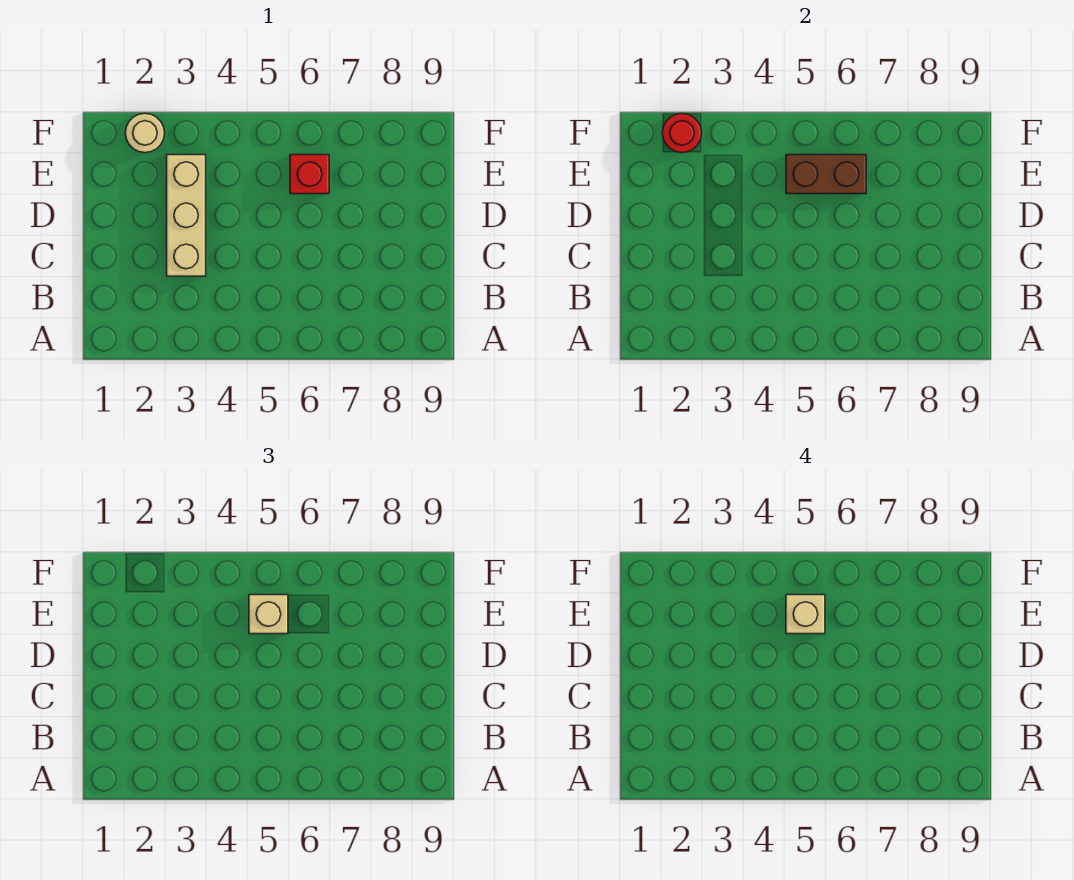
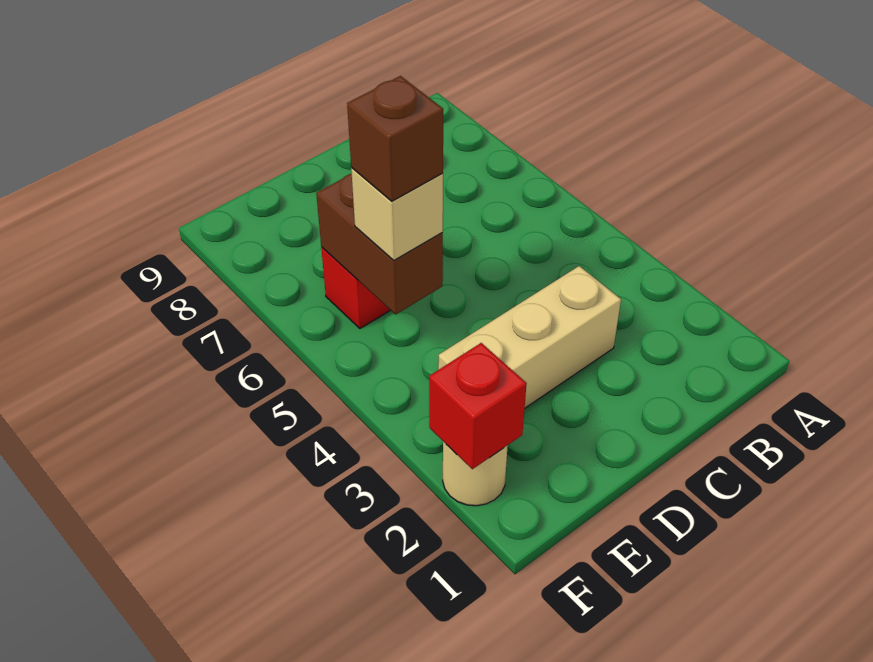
tan brick E5 level 4 -> brown brick E5 level 4
red round brick F2 level 2 -> red brick F2 level 2

